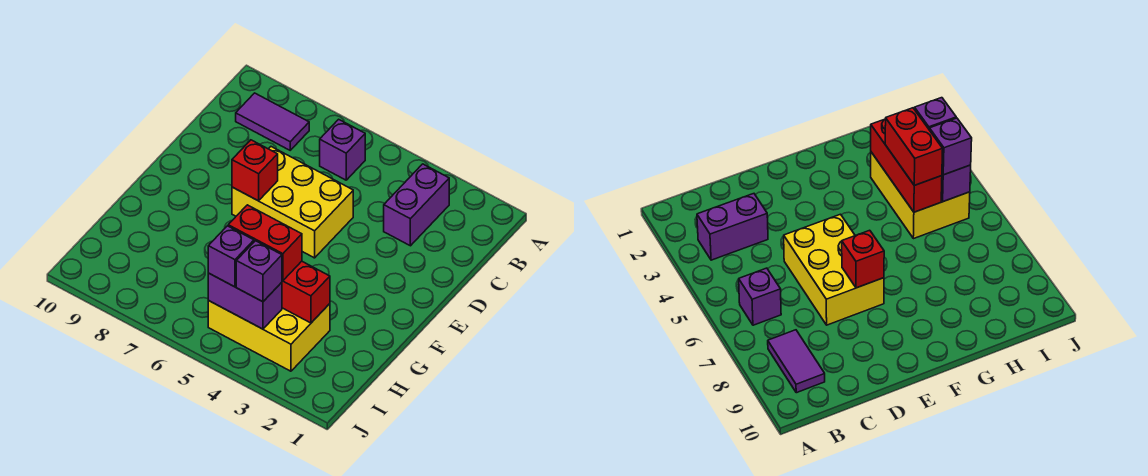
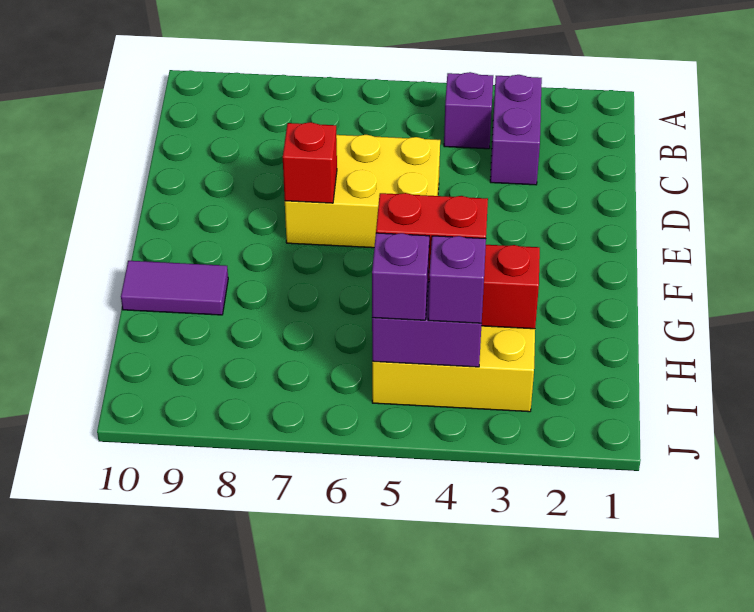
purple brick B6 level 1 -> purple brick B4 level 1
purple tile B8:B9 level 1 -> purple tile G9:G10 level 1

